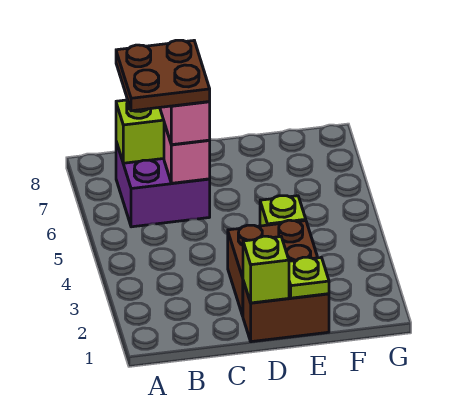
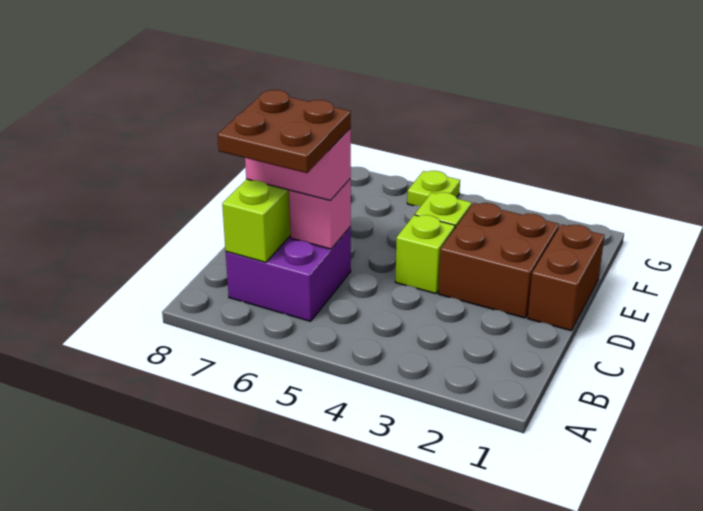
lime brick D1 level 2 -> lime brick D4 level 1
lime plate E1 level 2 -> lime plate G5 level 1

